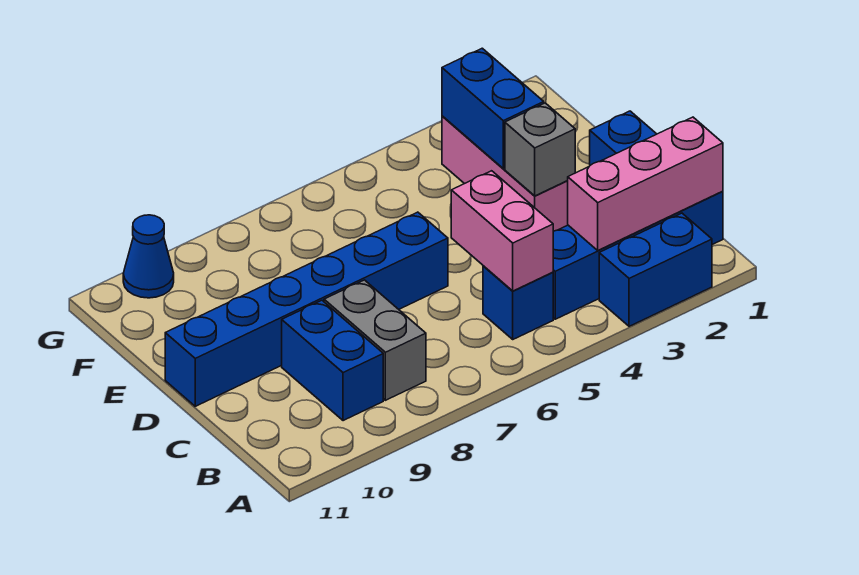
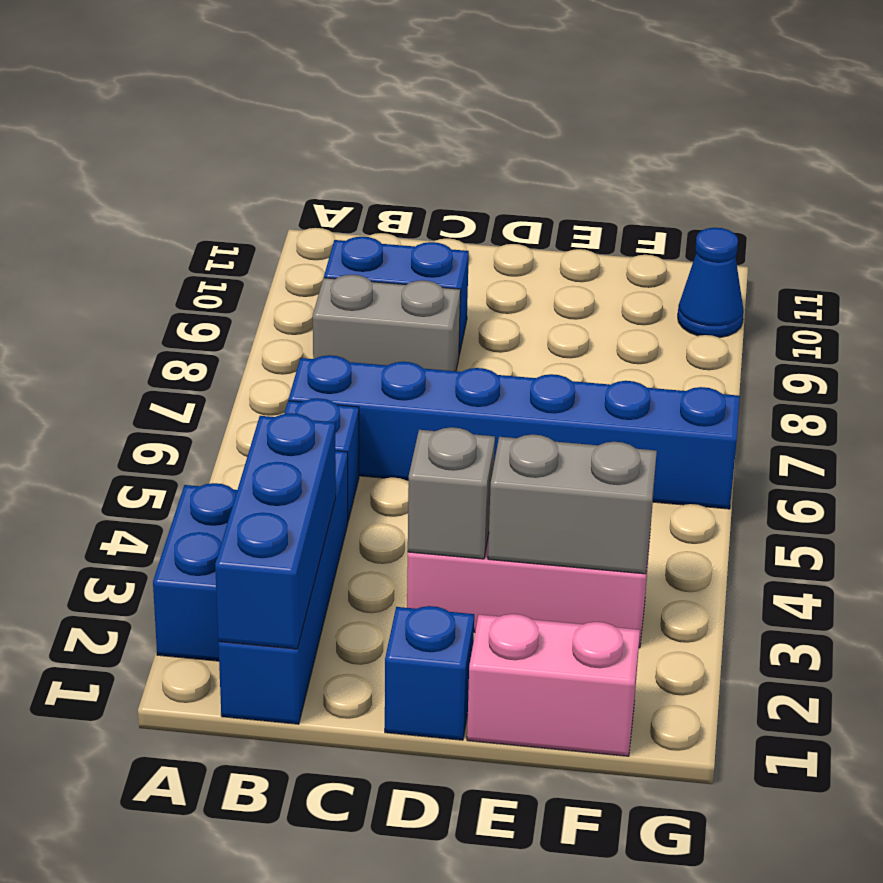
pink brick B1:B3 level 2 -> blue brick B1:B3 level 2
pink brick B5:C5 level 2 -> pink brick E1:F1 level 1
blue brick D6:D11 level 1 -> blue brick B6:G6 level 1
blue brick E3:F3 level 2 -> grey brick E3:F3 level 2

